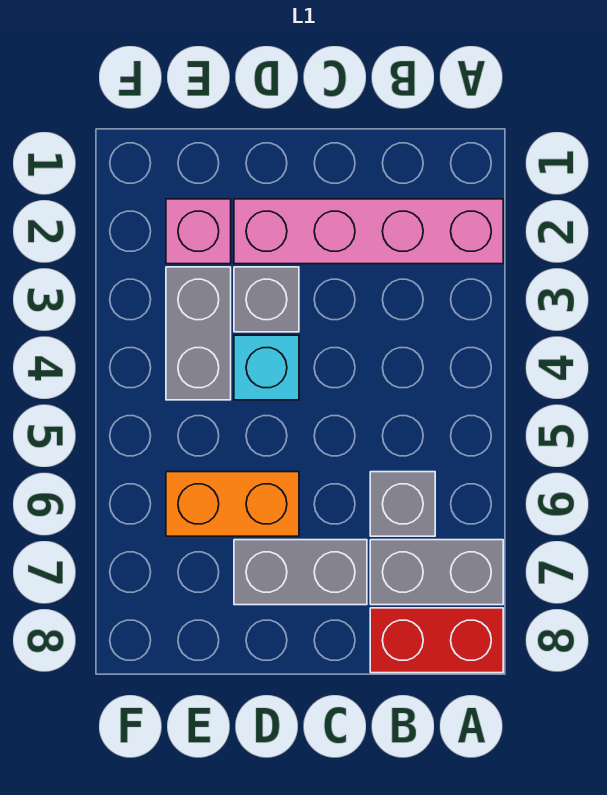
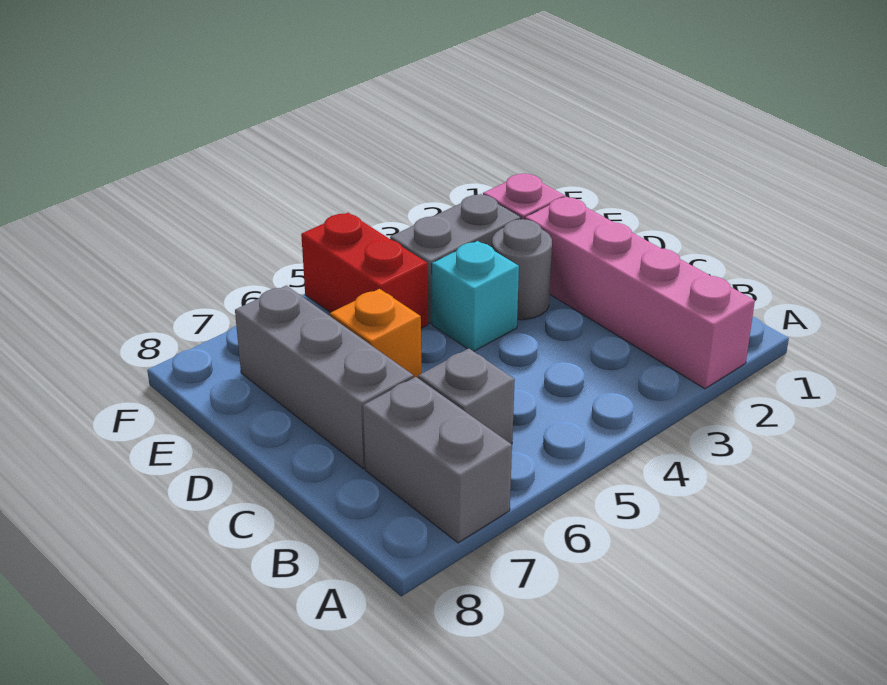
red brick A8:B8 level 1 -> red brick E5:F5 level 1
grey brick C7:D7 level 1 -> grey brick C7:E7 level 1
grey brick D3 level 1 -> grey round brick D3 level 1
orange brick D6:E6 level 1 -> orange brick D6 level 1

